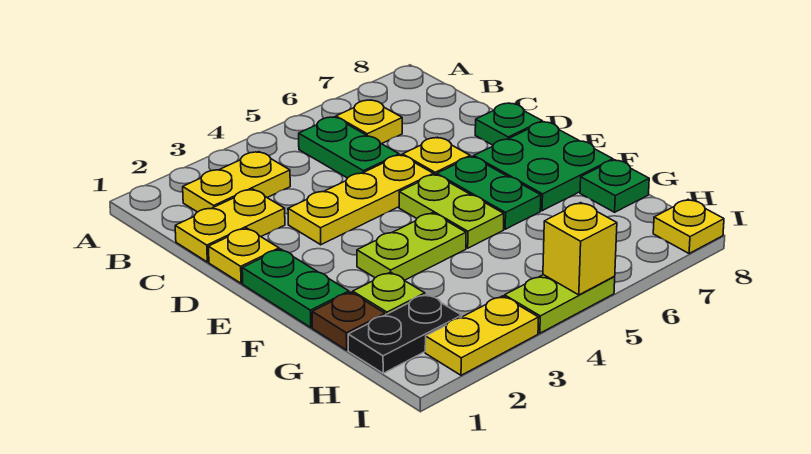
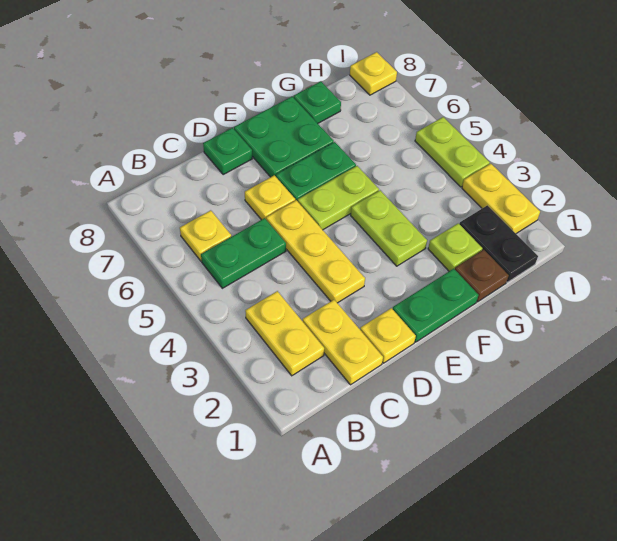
yellow brick I5 level 2 -> none

